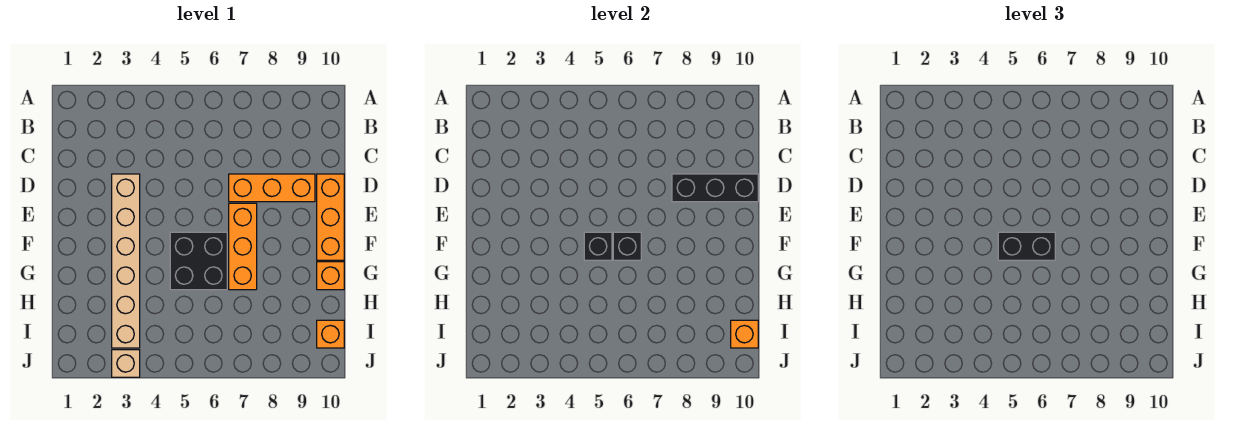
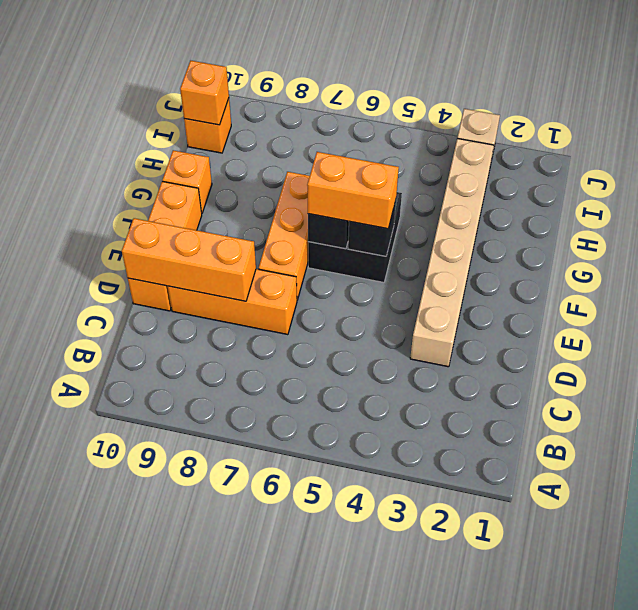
black brick D8:D10 level 2 -> orange brick D8:D10 level 2
black brick F5:F6 level 3 -> orange brick F5:F6 level 3

